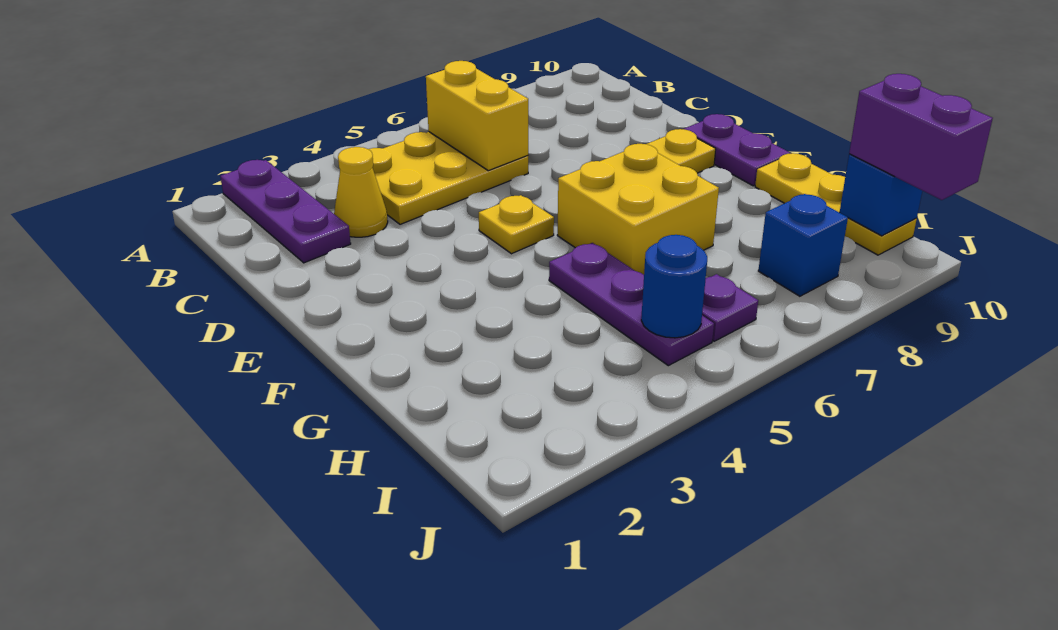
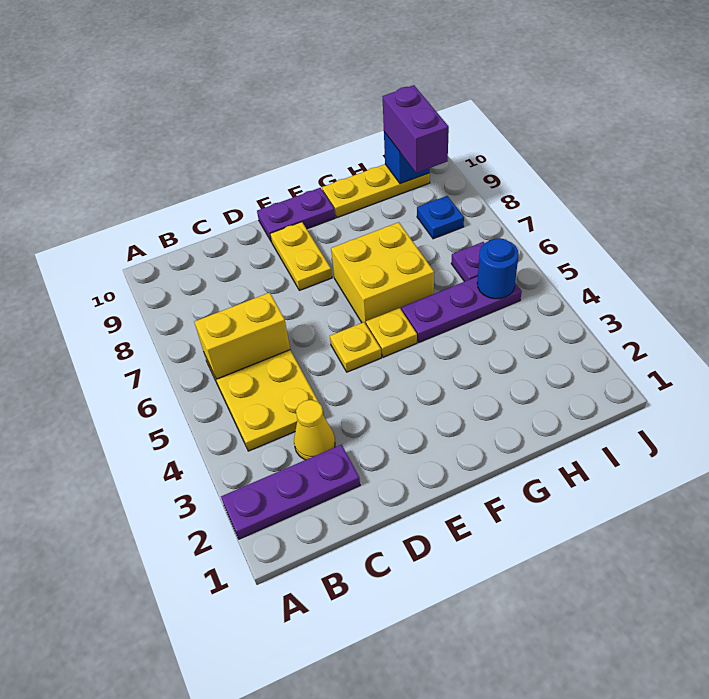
none -> yellow plate F5 level 1
blue brick I8 level 1 -> blue plate I8 level 1
purple brick I10:J10 level 3 -> purple brick I9:I10 level 3

